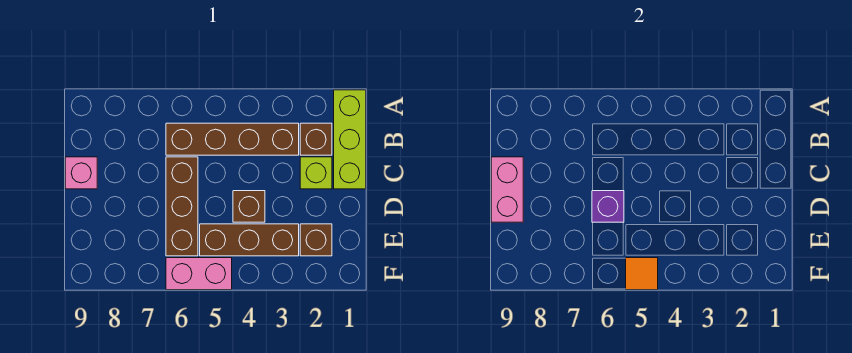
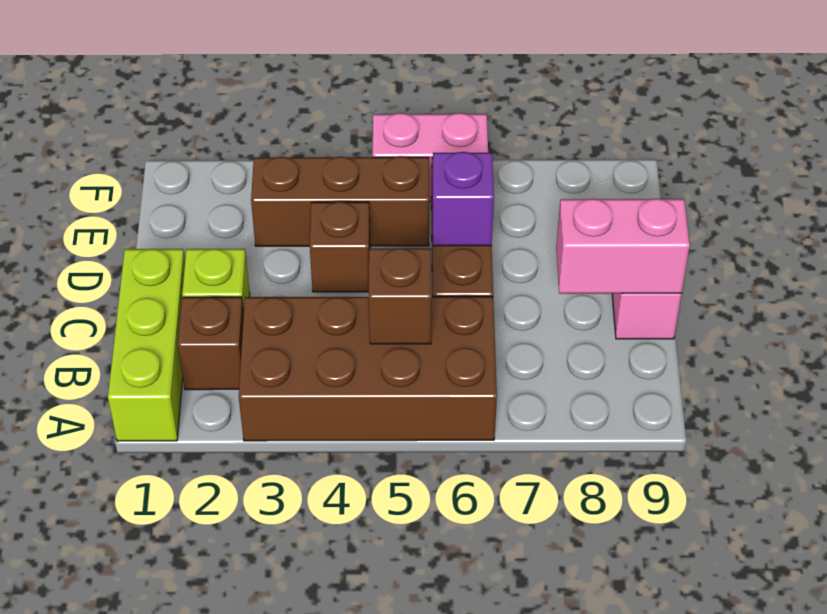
brown brick B3:B6 level 1 -> brown brick A3:B6 level 1
pink brick C9:D9 level 2 -> pink brick C8:C9 level 2
brown brick E2 level 1 -> brown brick B5 level 2
orange tile F5 level 2 -> none

